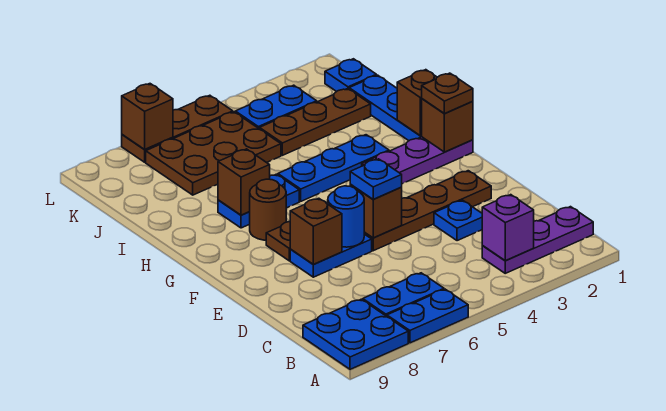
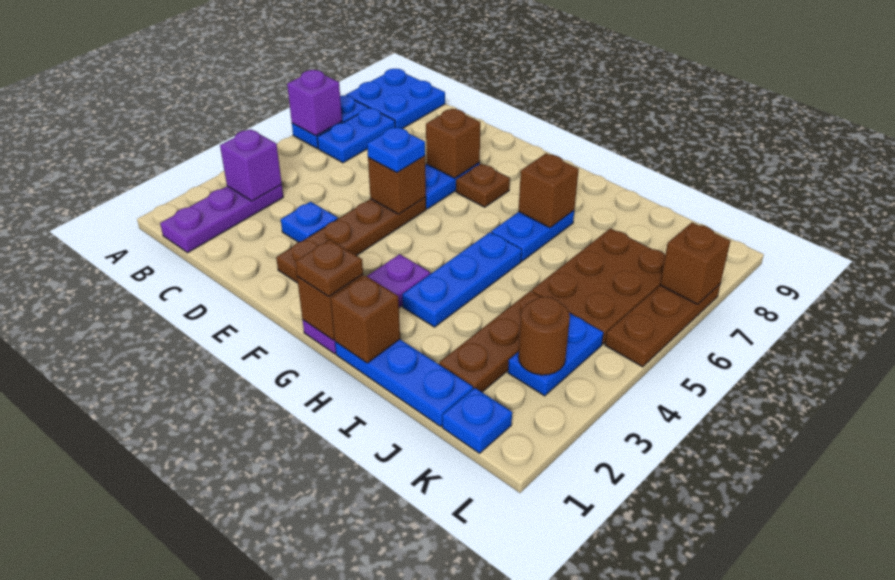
none -> purple brick A6 level 2
blue round brick E6 level 2 -> none
brown round brick G7 level 1 -> brown round brick K3 level 2

